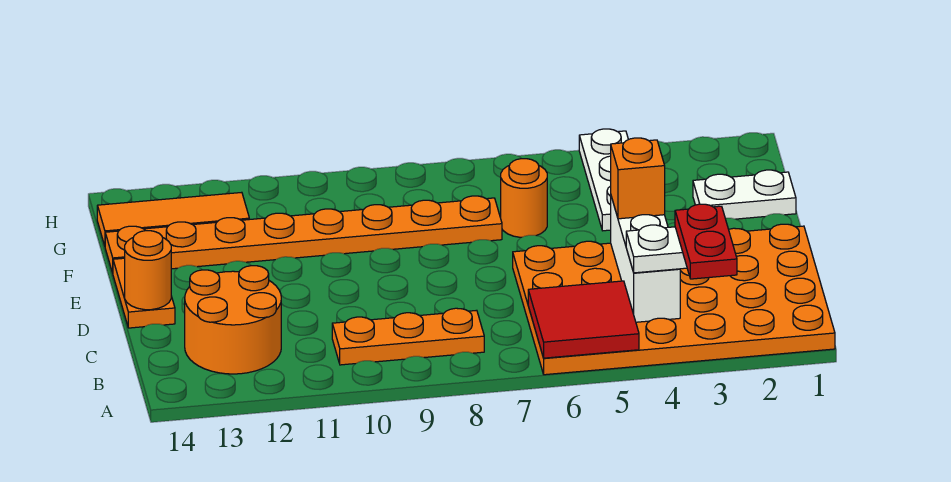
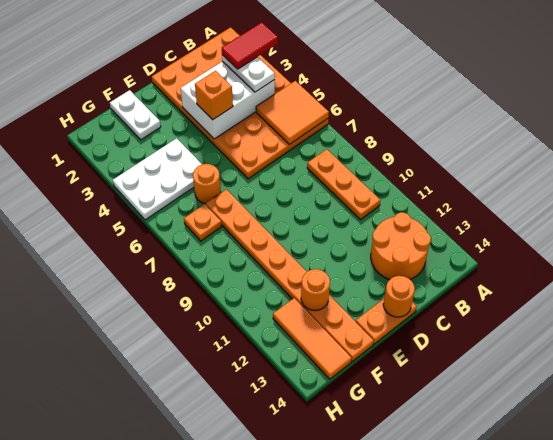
red plate A3:B3 level 4 -> red tile A3:B3 level 4
red tile A5:B6 level 2 -> orange tile A5:B6 level 2
white brick B4:D4 level 2 -> white brick B3:D4 level 2
white plate F4:H4 level 1 -> white plate F4:H5 level 1
none -> orange round brick F12 level 2
none -> orange plate G7 level 1

